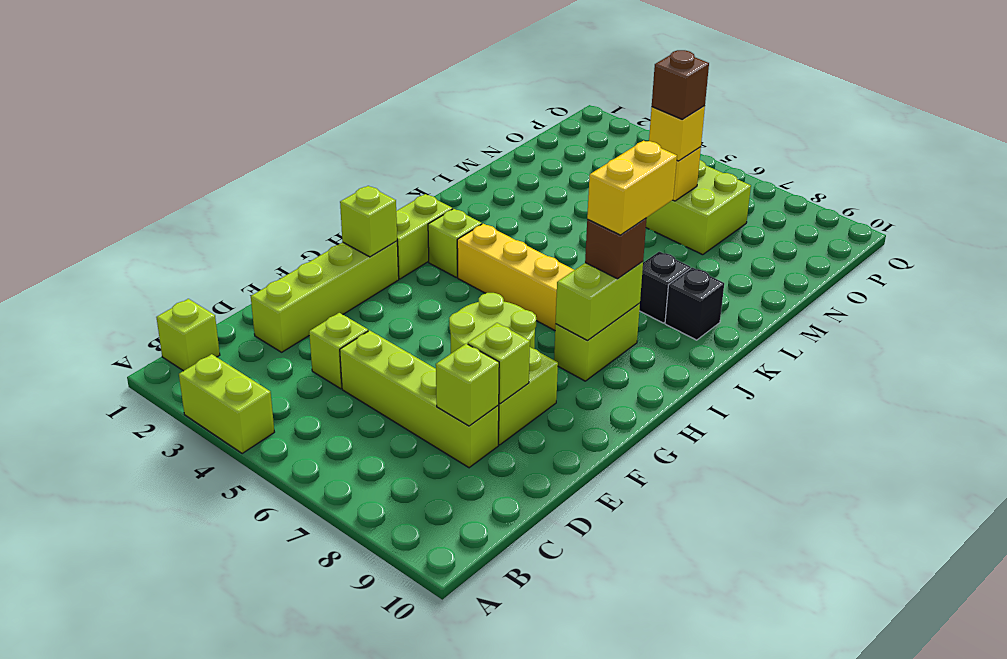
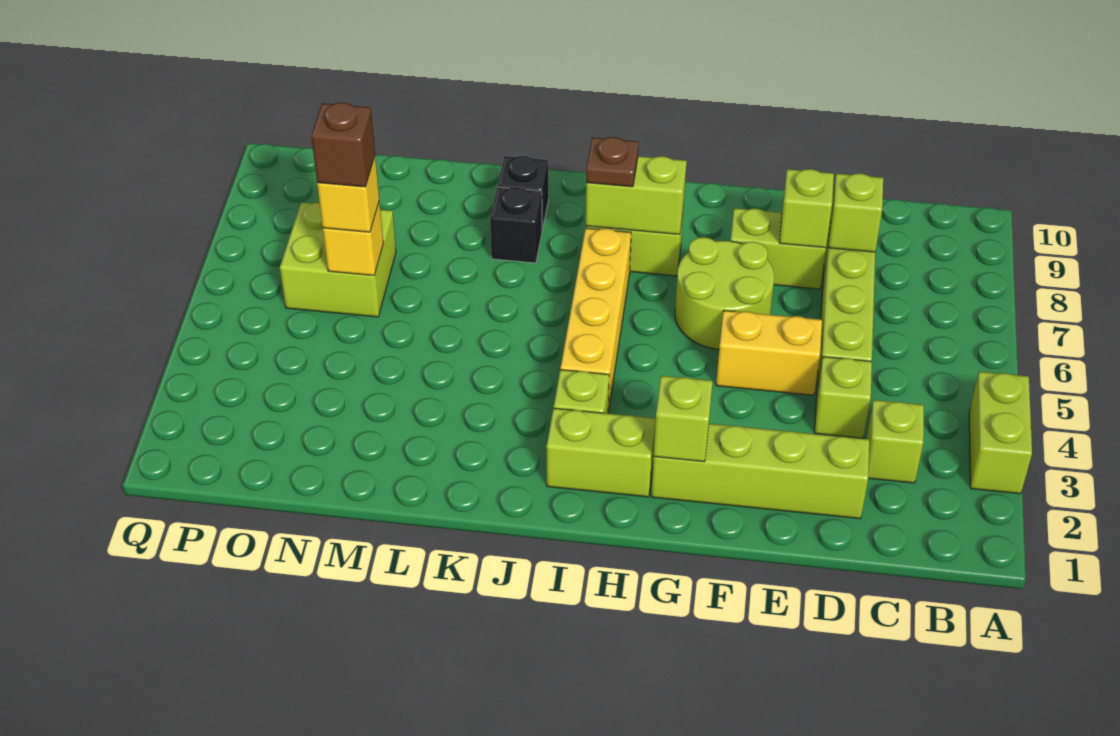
lime brick B1 level 1 -> lime brick C3 level 1
brown brick I8 level 3 -> brown plate I8 level 3
yellow brick I8:J8 level 4 -> yellow brick E5:F5 level 1

